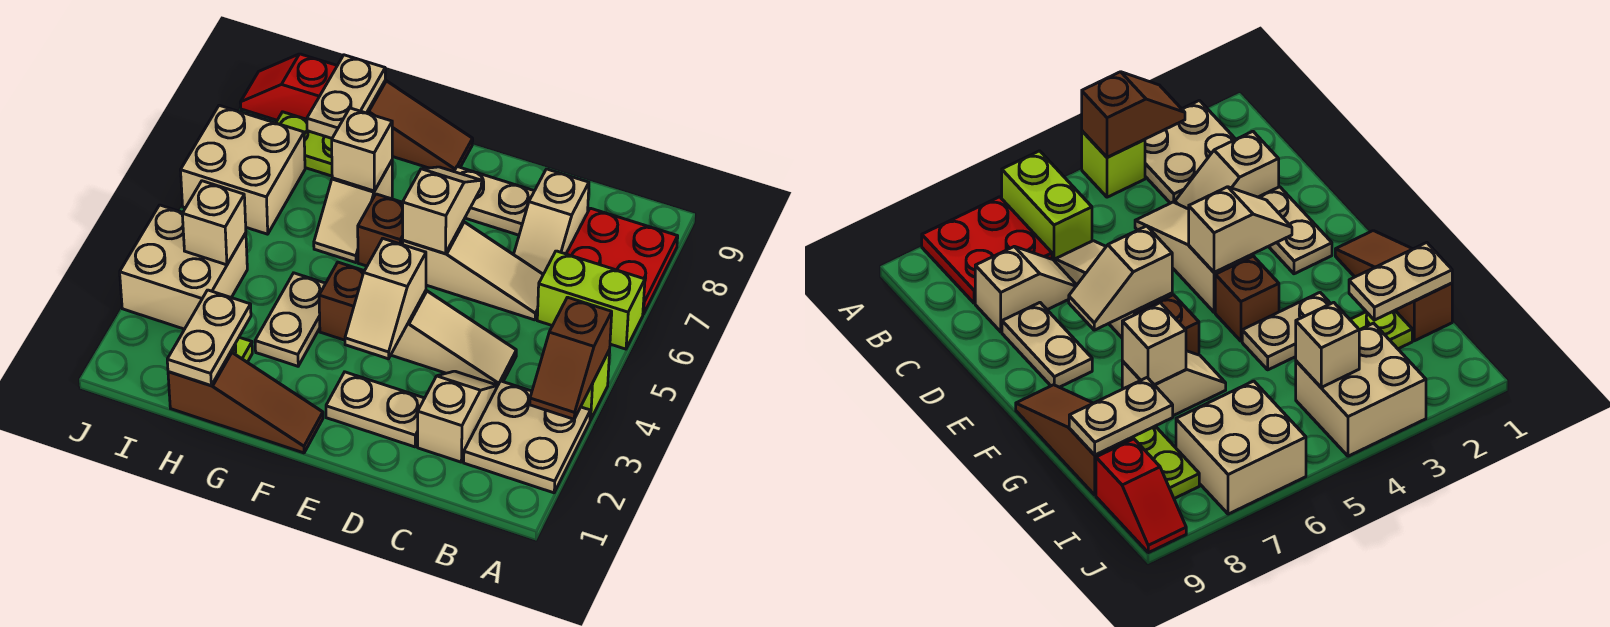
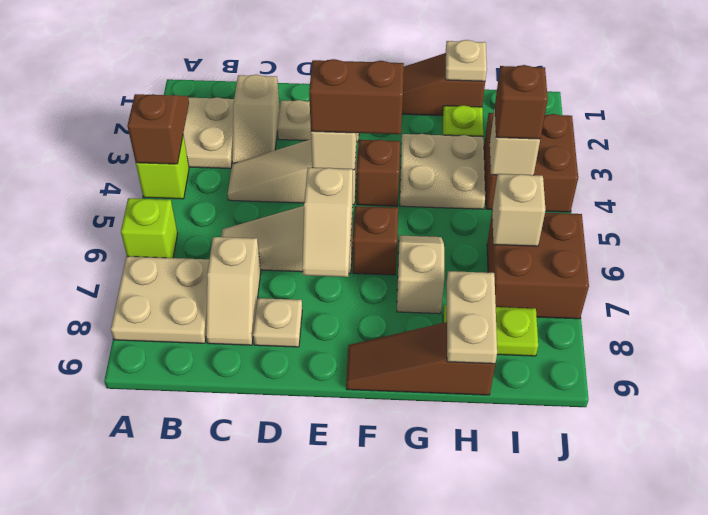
lime brick A6:B6 level 1 -> lime brick A6 level 1
red plate A7:B8 level 1 -> tan plate A7:B8 level 1
tan slope C7:C8 level 1 top 8 -> tan slope C7:C8 level 1 top 7
tan plate D8:E8 level 1 -> tan plate D8 level 1
none -> brown brick E4:F4 level 3
tan plate G3:G4 level 1 -> tan plate G3:H4 level 1
tan brick G7 level 2 -> tan brick I6 level 2
tan plate H1:H2 level 2 -> tan plate H1 level 2
tan brick I3:J4 level 1 -> brown brick I3:J4 level 1
none -> brown brick I4 level 3
tan brick I6:J7 level 1 -> brown brick I6:J7 level 1
red slope I9:J9 level 1 top I -> none

